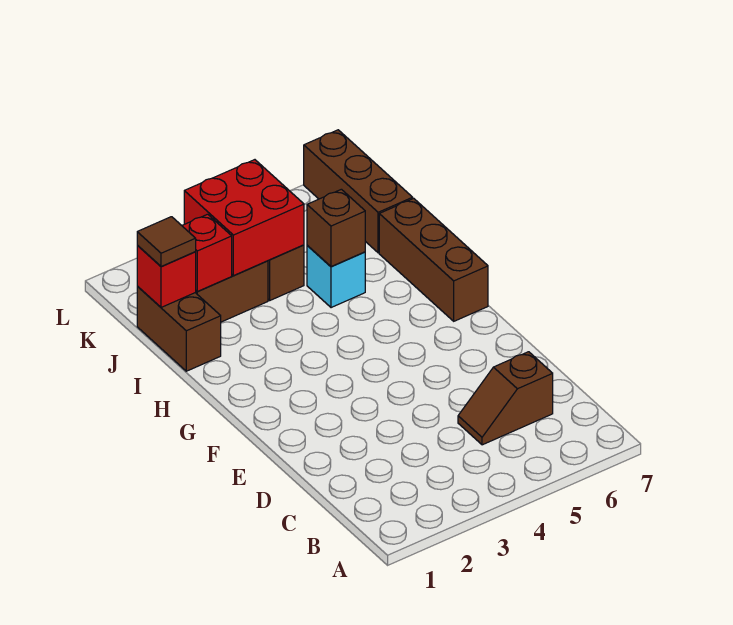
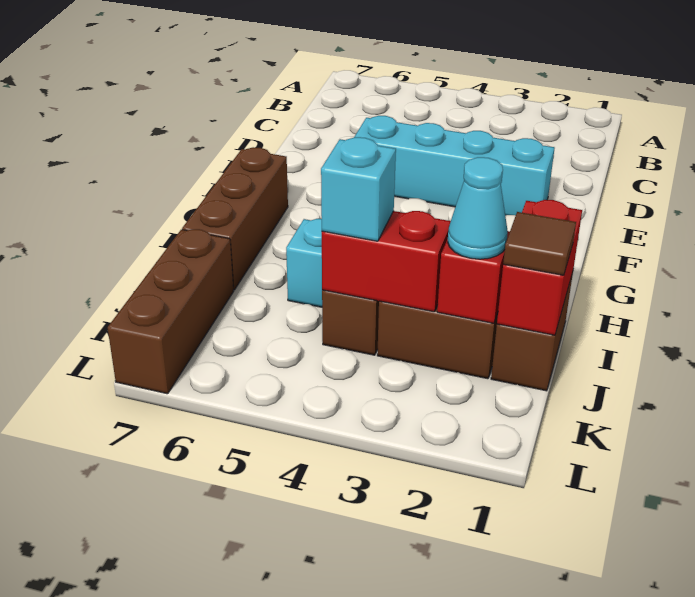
brown slope C5:C6 level 1 top 6 -> none
none -> cyan brick E2:E5 level 1
brown brick I5 level 2 -> none
red brick J1 level 2 -> red brick I1:J1 level 2
none -> cyan cone J2 level 3
red brick J3:K4 level 2 -> red brick J3:J4 level 2
none -> cyan brick J4 level 3

